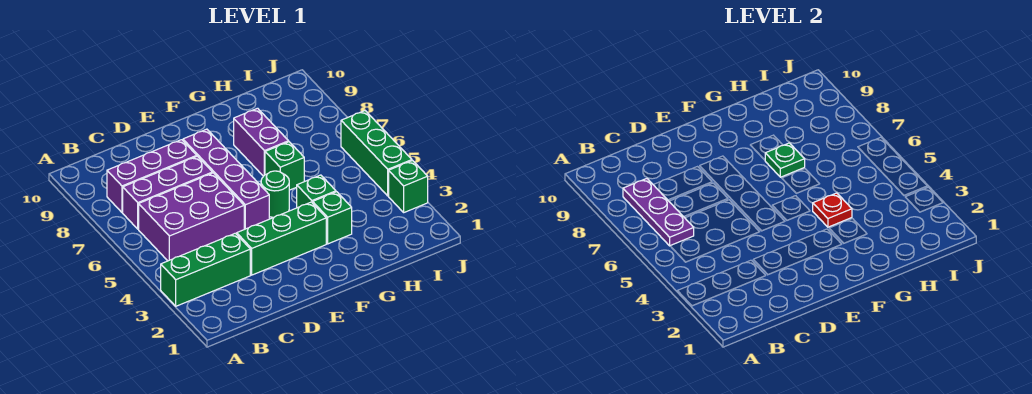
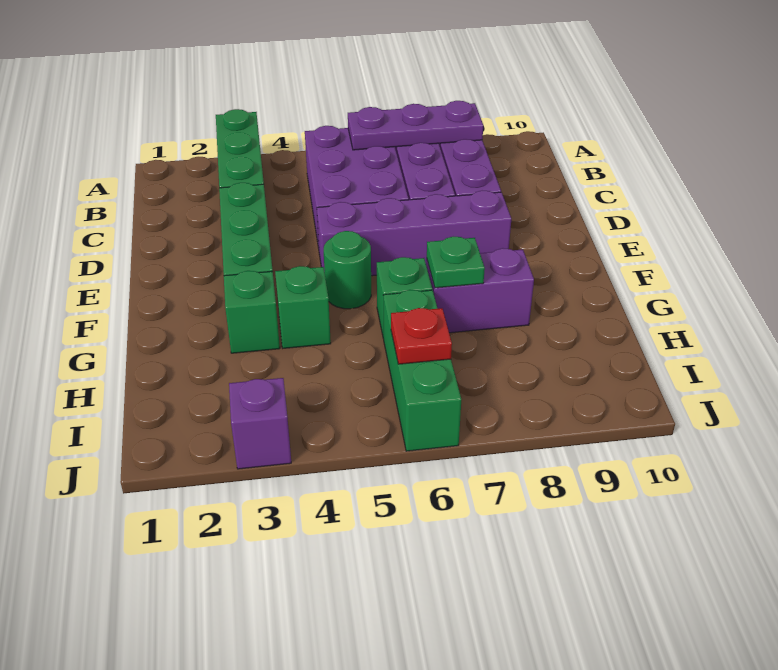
red plate G4 level 2 -> red plate I6 level 2
green brick J3 level 1 -> purple brick J3 level 1
green brick J4:J6 level 1 -> green brick H6:J6 level 1

